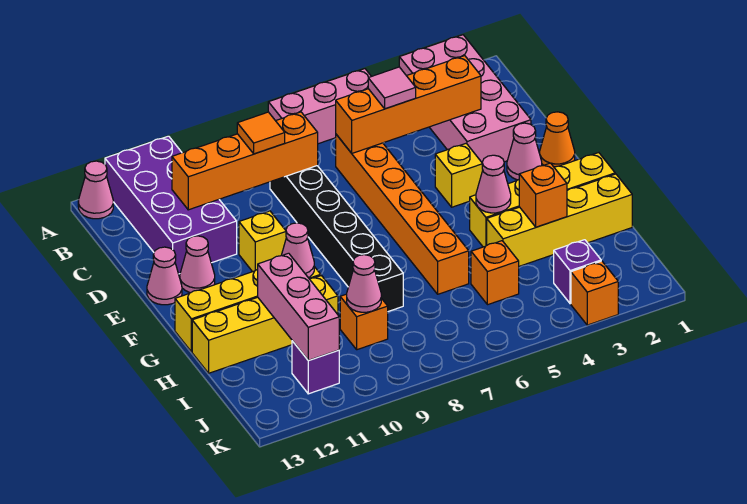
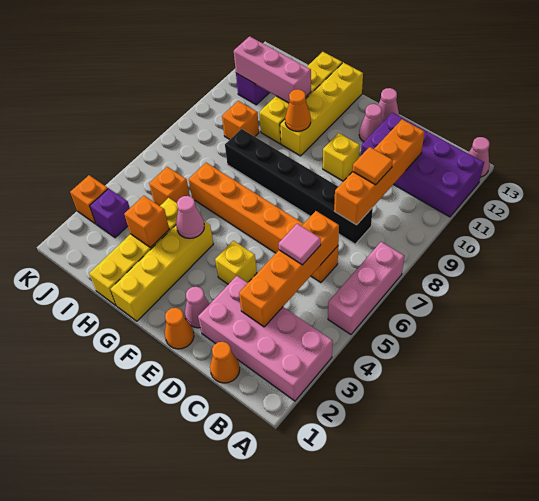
none -> orange cone C1 level 1
pink cone G10 level 2 -> orange cone G10 level 2
pink cone I9 level 2 -> none

